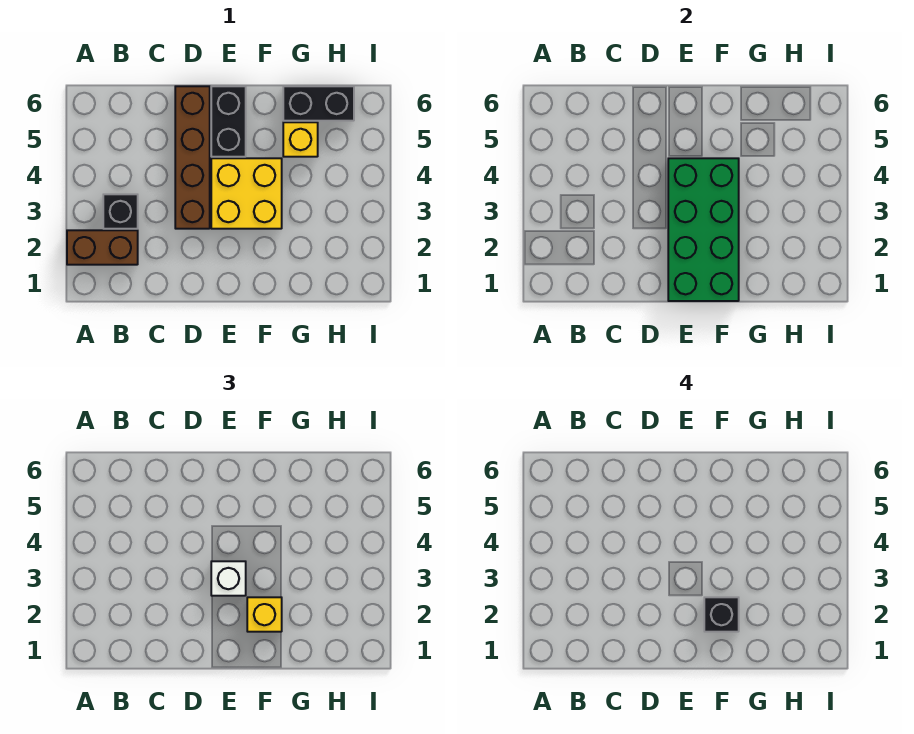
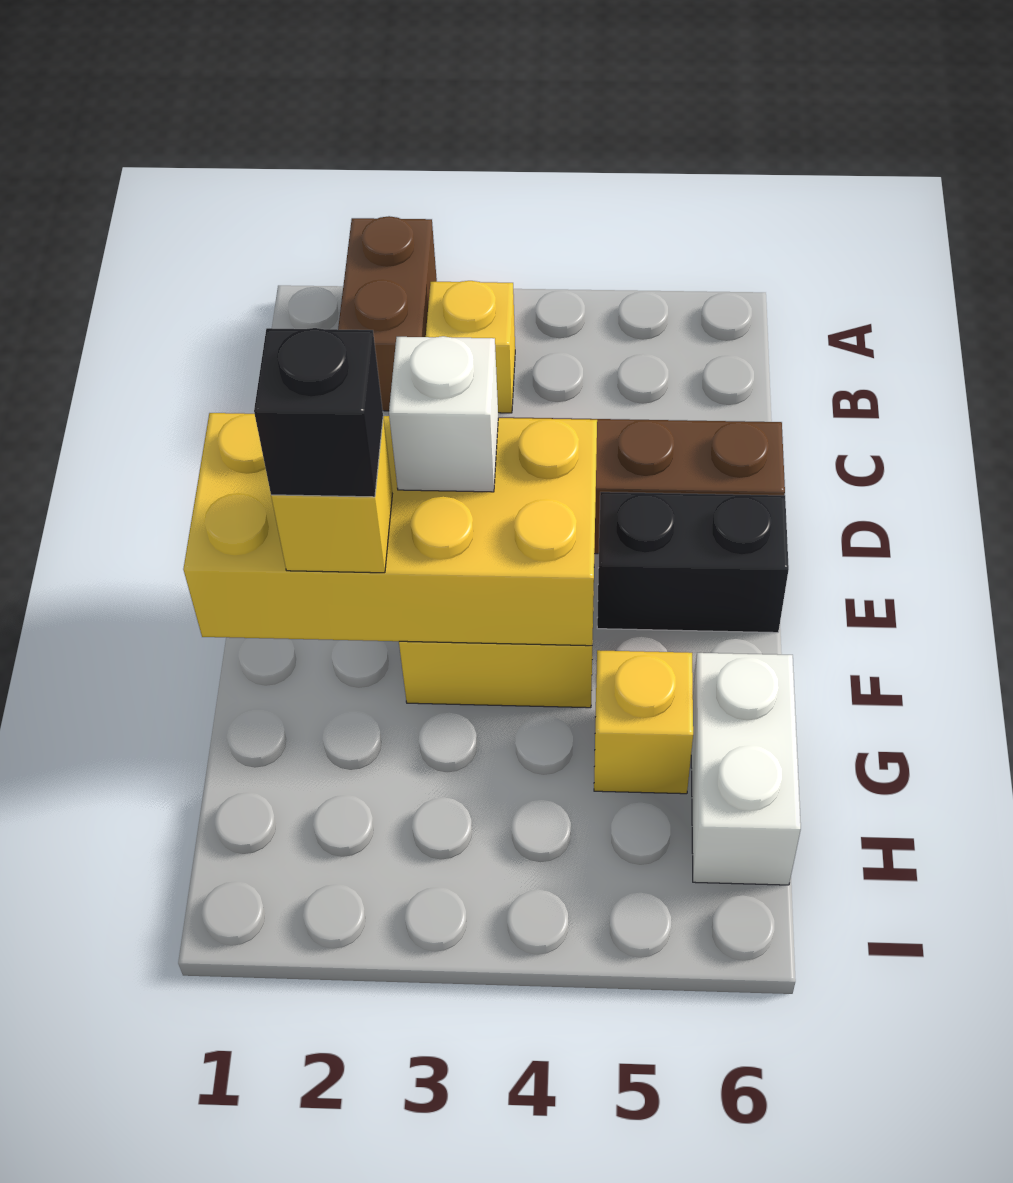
black brick B3 level 1 -> yellow brick B3 level 1
green brick E1:F4 level 2 -> yellow brick E1:F4 level 2
black brick G6:H6 level 1 -> white brick G6:H6 level 1

